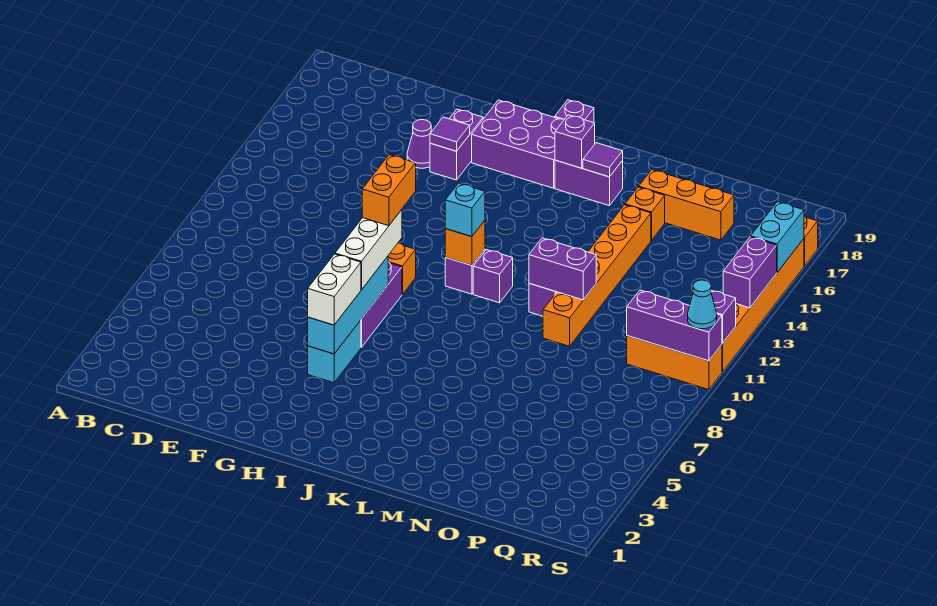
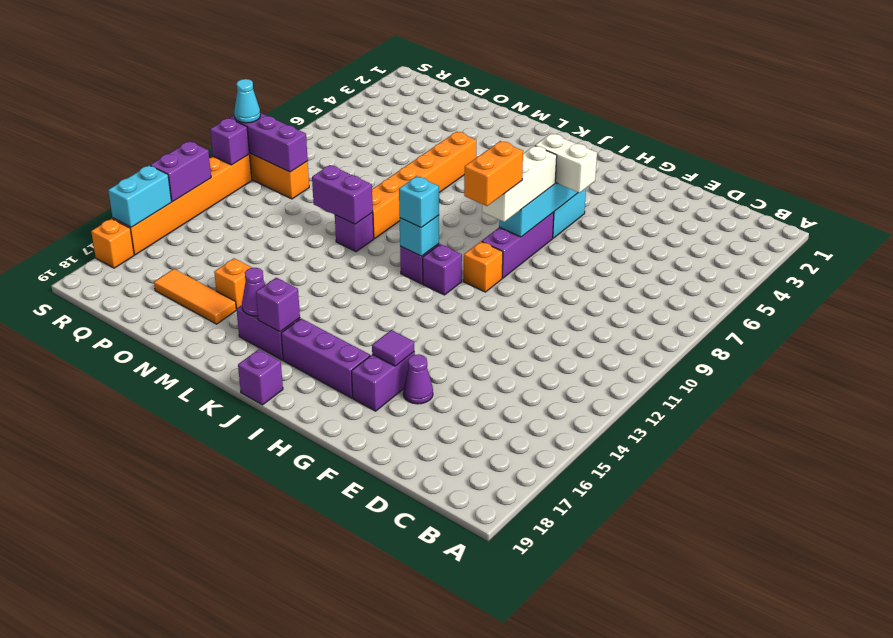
white brick H5:H6 level 3 -> white brick G6:H6 level 3
purple brick H17:J18 level 1 -> purple brick H17:J17 level 1
orange brick J11 level 2 -> cyan brick J11 level 2
purple brick K11 level 1 -> purple brick I11 level 1
purple tile L17 level 2 -> purple cone L17 level 2
orange brick N10:N15 level 1 -> orange brick M5:M10 level 1
orange brick N17:P17 level 1 -> orange tile N17:P17 level 1

